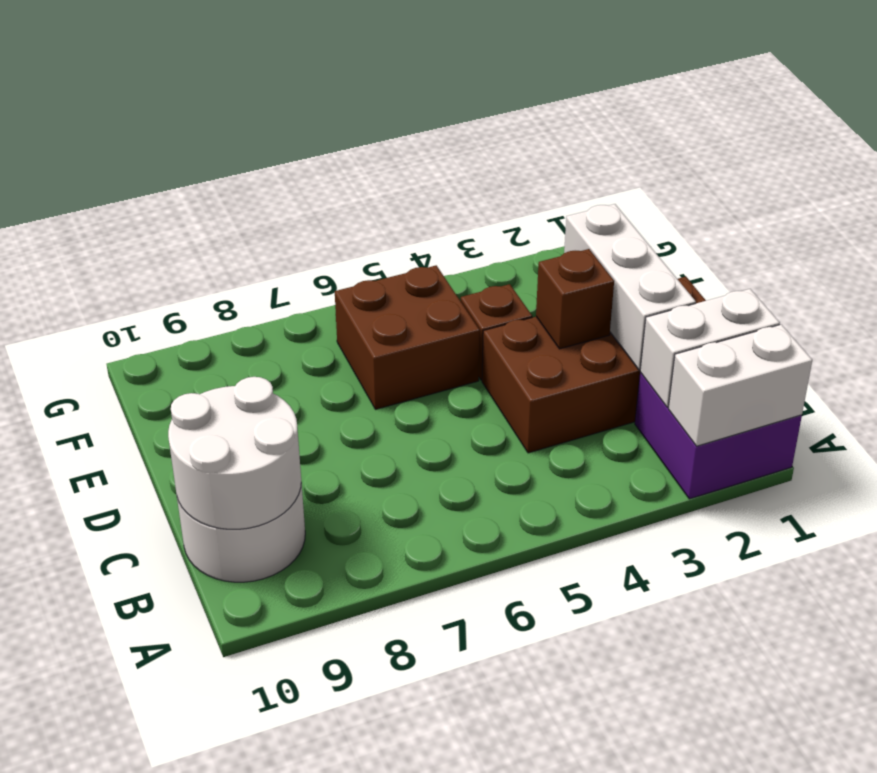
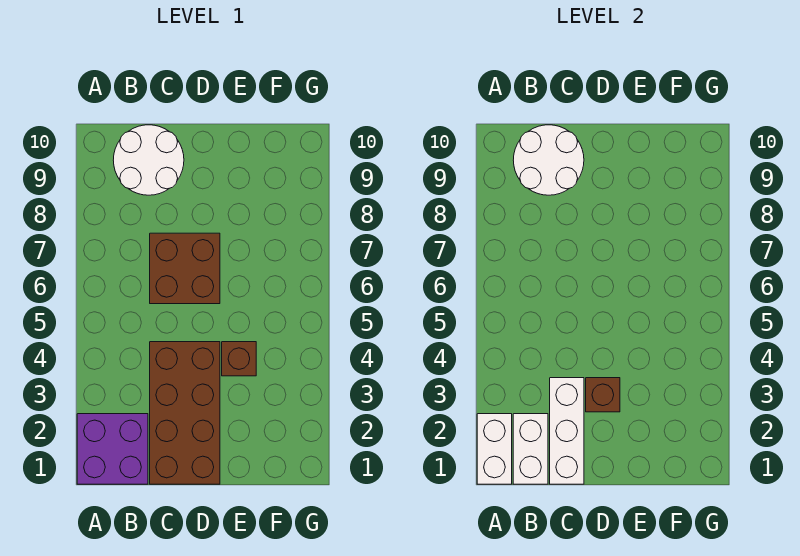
white brick C2:E2 level 2 -> white brick C1:C3 level 2
brown brick E5:F6 level 1 -> brown brick C6:D7 level 1

